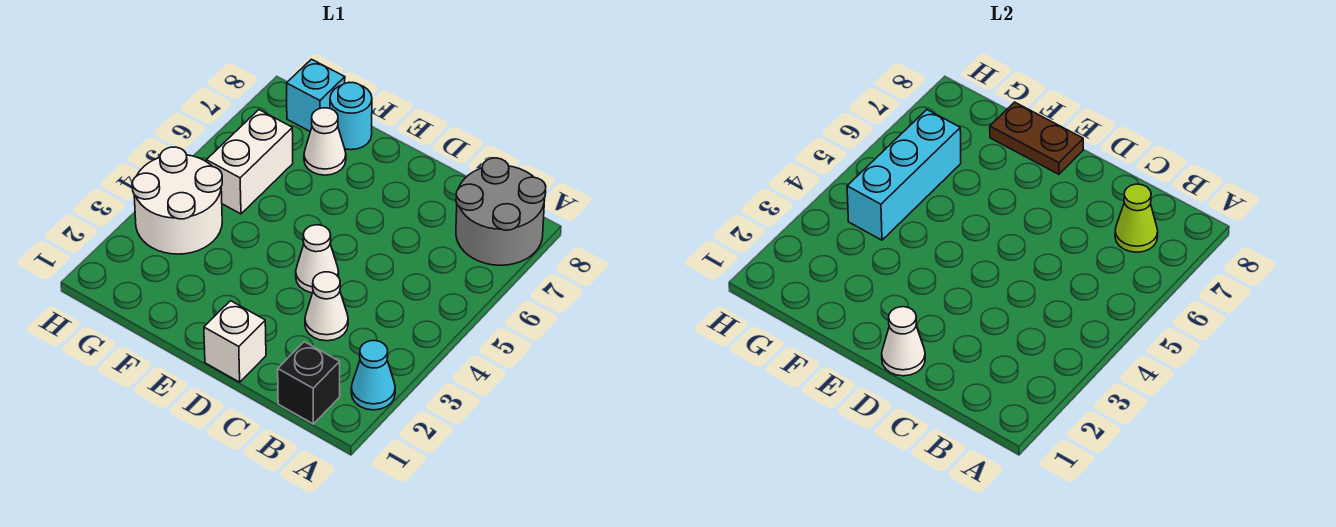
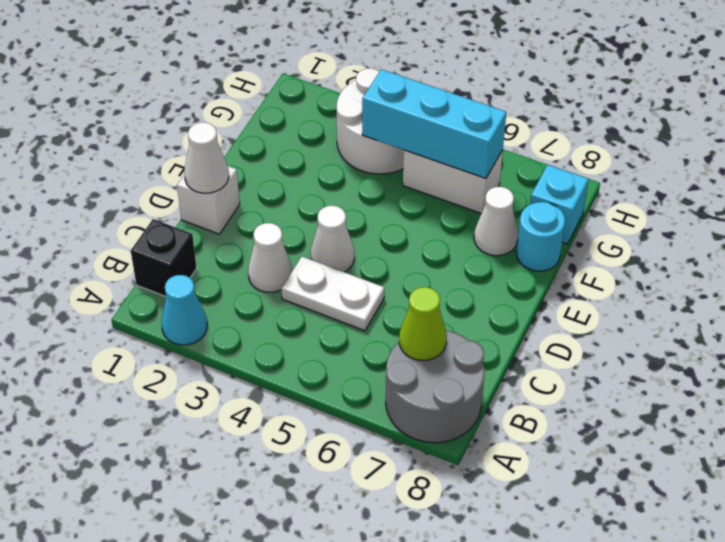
none -> white plate C4:C5 level 1
brown plate E8:F8 level 2 -> none

